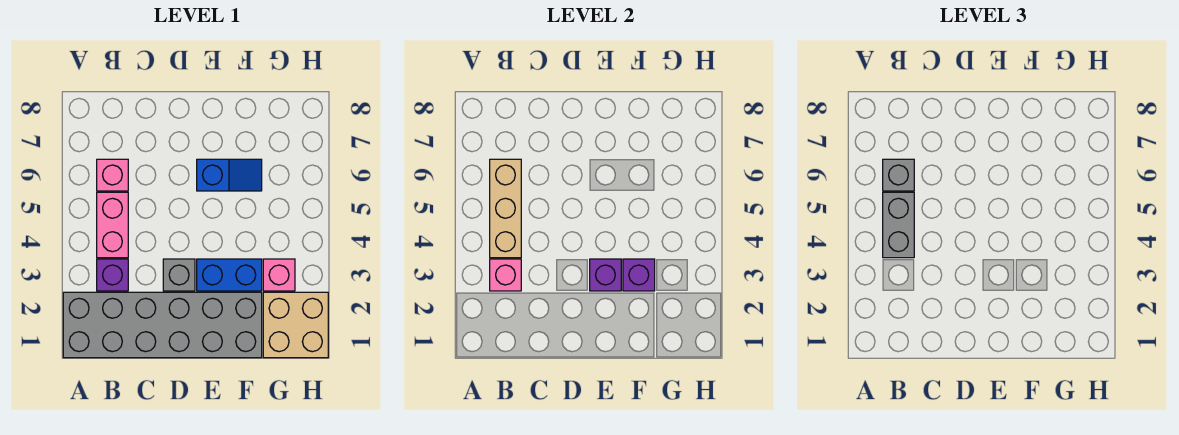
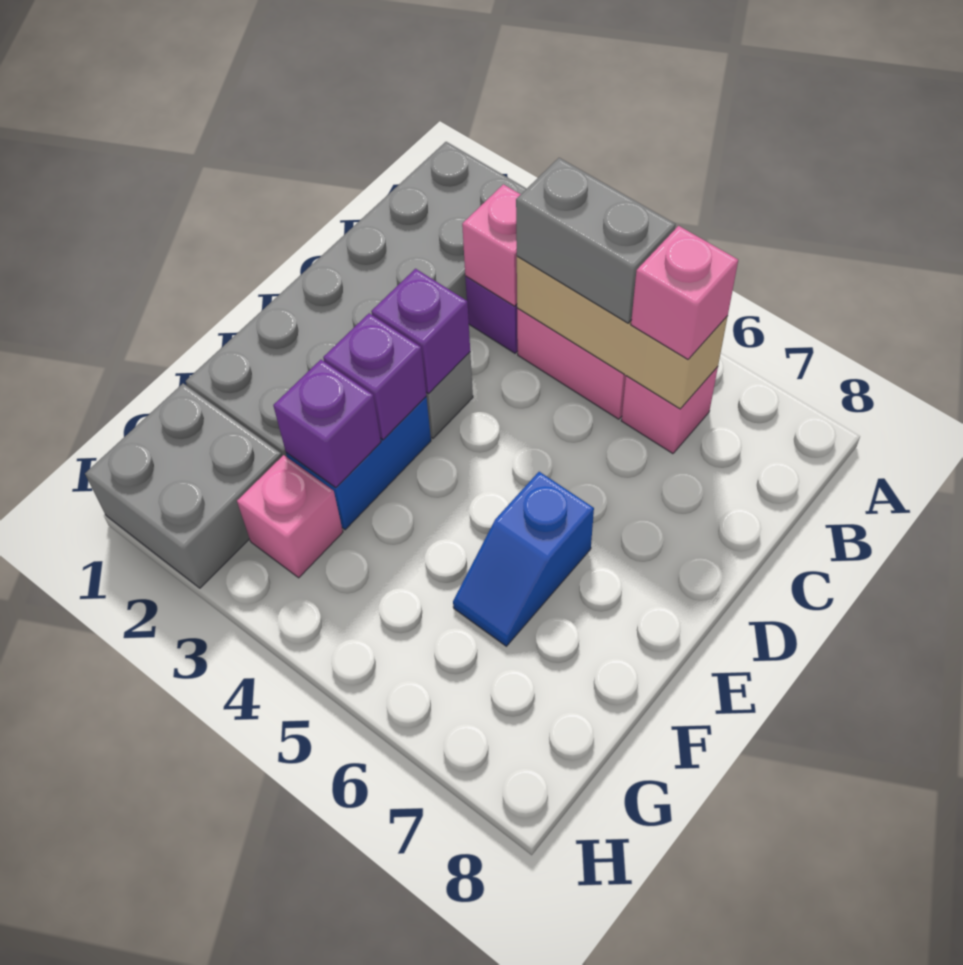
grey brick B6 level 3 -> pink brick B6 level 3
none -> purple brick D3 level 2
tan brick G1:H2 level 1 -> grey brick G1:H2 level 1

